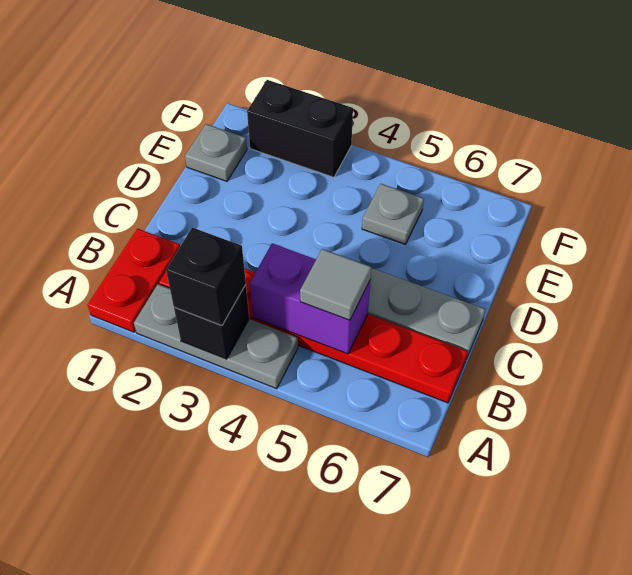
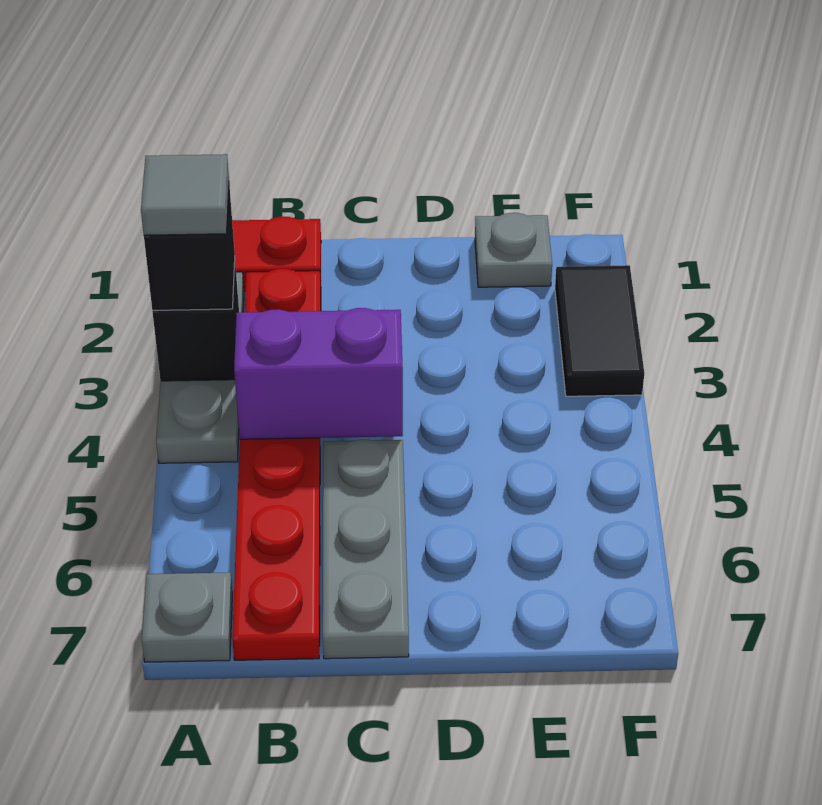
purple brick B4:B5 level 2 -> purple brick B4:C4 level 2
grey tile B5 level 3 -> grey tile A3 level 4
grey plate E5 level 1 -> grey plate A7 level 1
black brick F2:F3 level 1 -> black tile F2:F3 level 1

